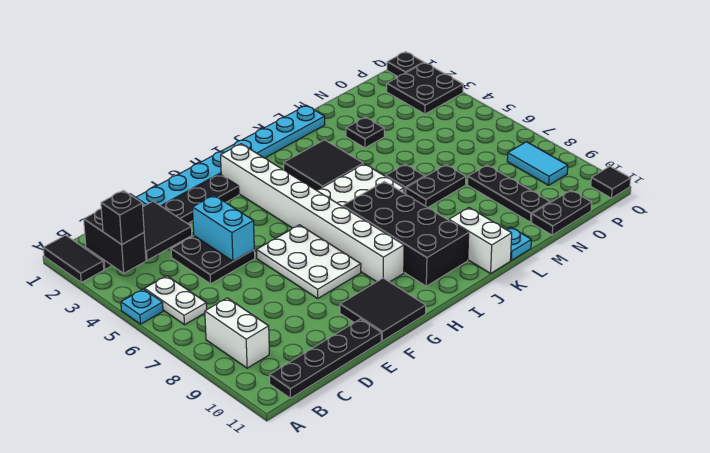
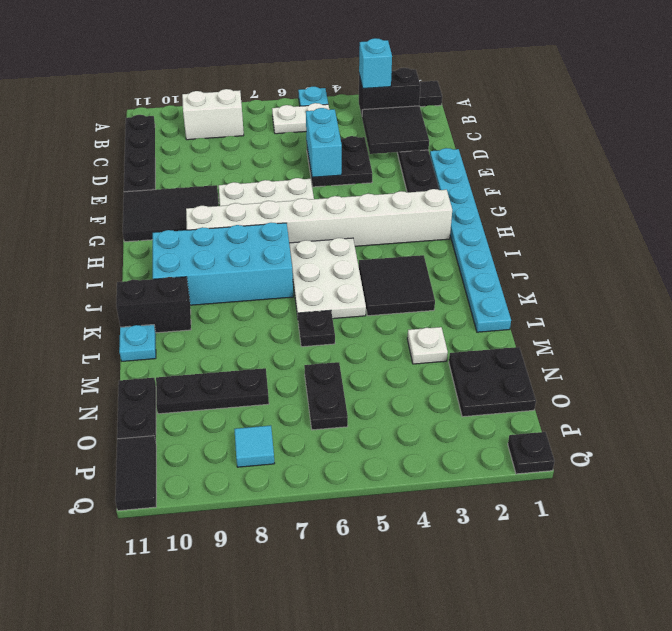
black brick B3 level 3 -> cyan brick B3 level 3
cyan brick E4:E5 level 2 -> cyan brick D5:E5 level 2
black tile F10:G11 level 1 -> black tile F9:G11 level 1
black brick I7:J10 level 1 -> cyan brick I7:J10 level 1
white brick K10:K11 level 1 -> black brick K10:K11 level 1
black plate L7:M7 level 1 -> black plate N6:O6 level 1
black plate M3 level 1 -> white plate M3 level 1
black plate P2:Q3 level 1 -> black plate N1:O2 level 1
cyan tile P8:P9 level 1 -> cyan tile P8 level 1
black tile Q11 level 1 -> black tile P11:Q11 level 1

